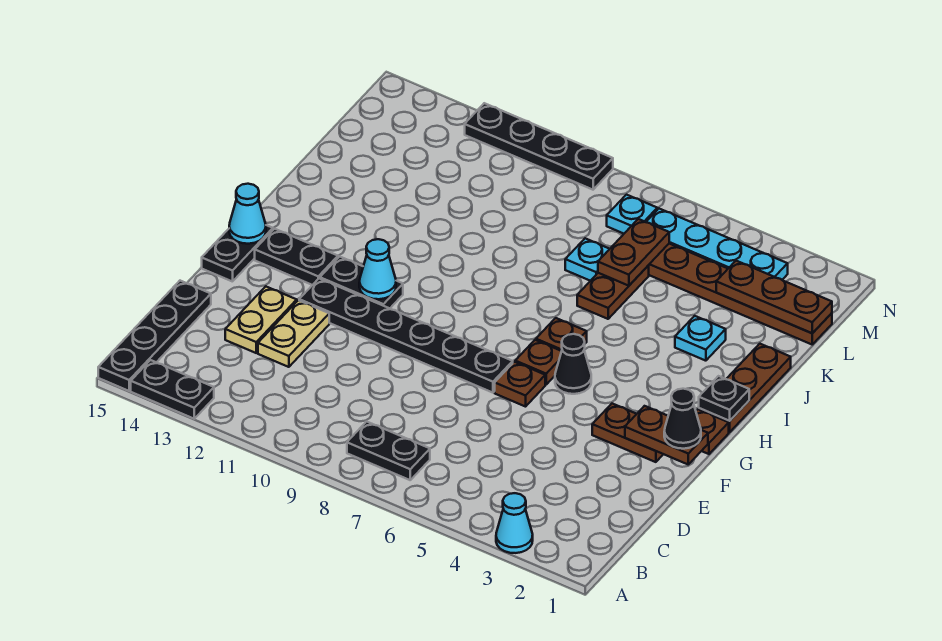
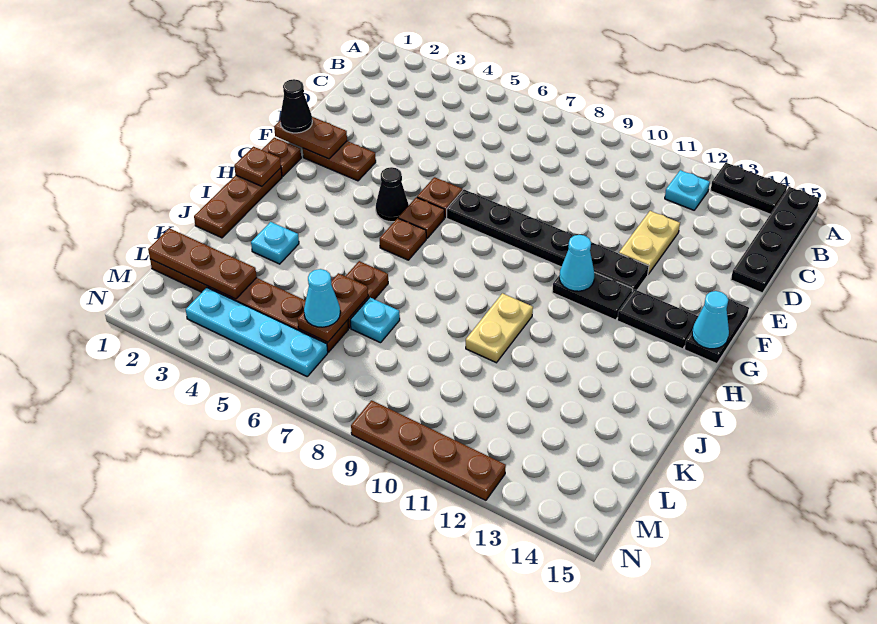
cyan cone A3 level 1 -> cyan cone L6 level 3
black plate B7:B8 level 1 -> none
tan plate D13:E13 level 1 -> tan plate I10:J10 level 1
black plate H1 level 2 -> brown plate H1 level 2
cyan plate M7 level 1 -> cyan plate B12 level 1
black plate N9:N12 level 1 -> brown plate N9:N12 level 1

